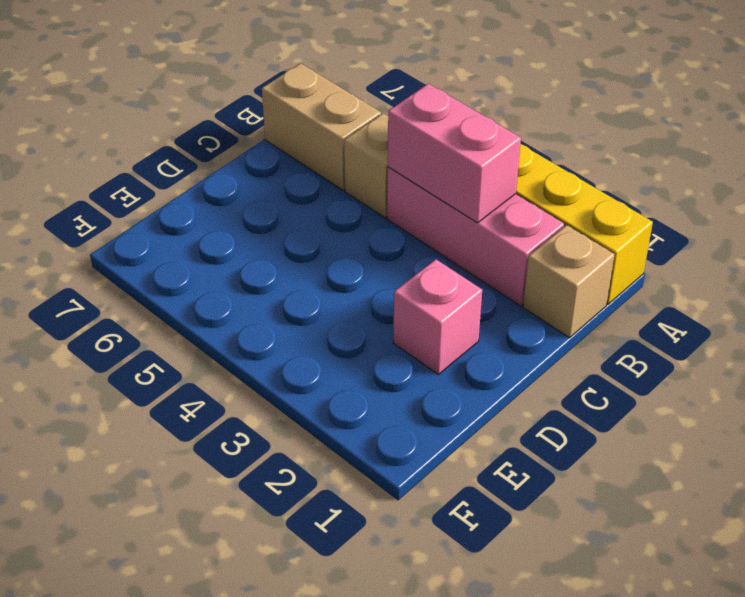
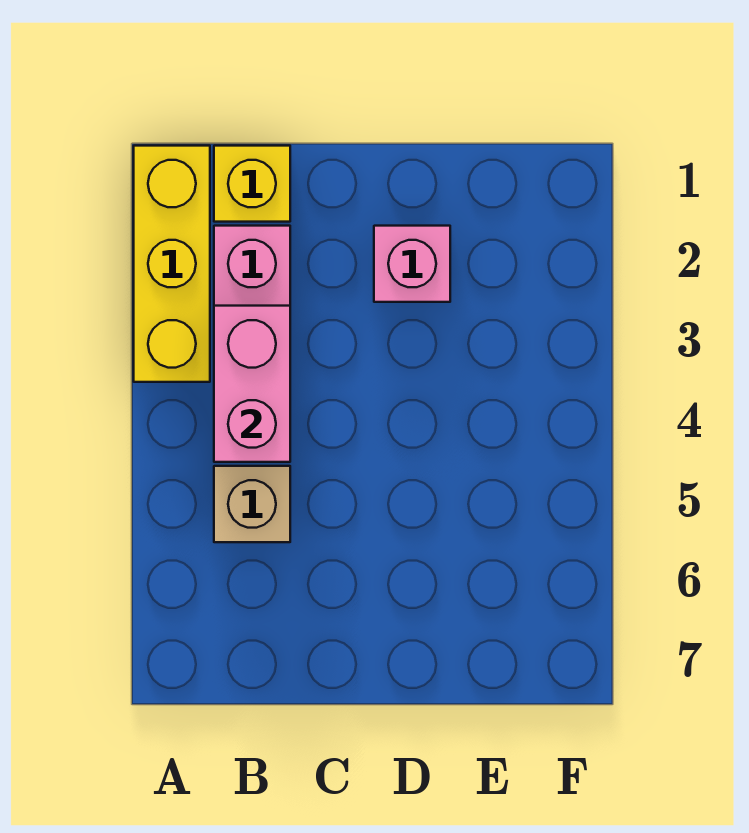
tan brick B1 level 1 -> yellow brick B1 level 1
tan brick B6:B7 level 1 -> none

